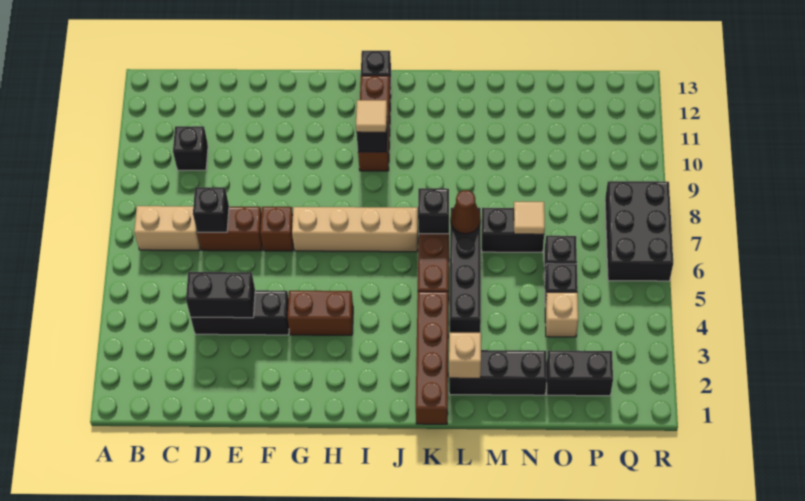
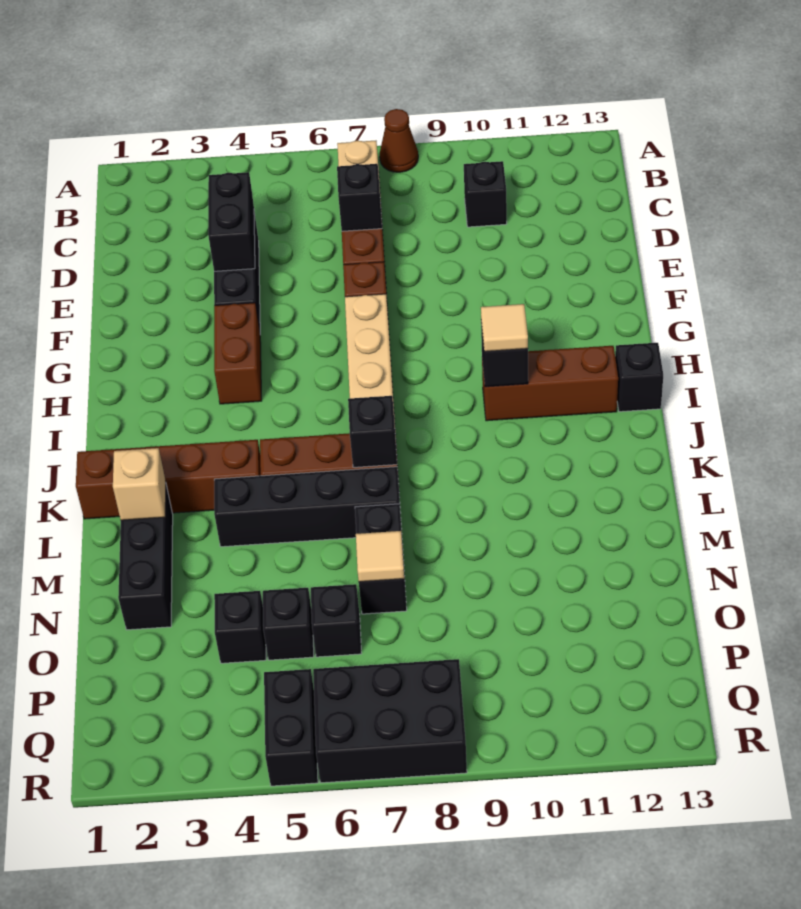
brown cone L7 level 2 -> brown cone A8 level 1
black brick O2:P2 level 1 -> black brick Q5:R5 level 1
tan brick O4 level 1 -> black brick O4 level 1

